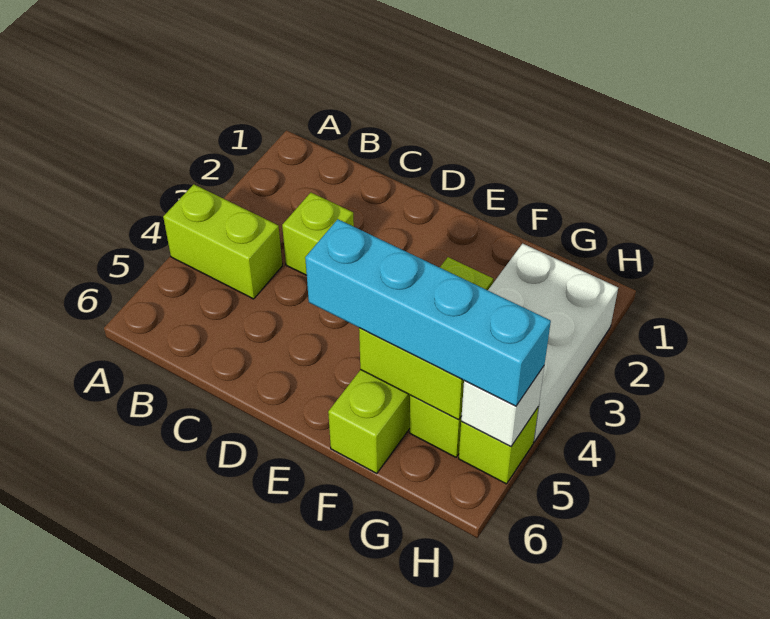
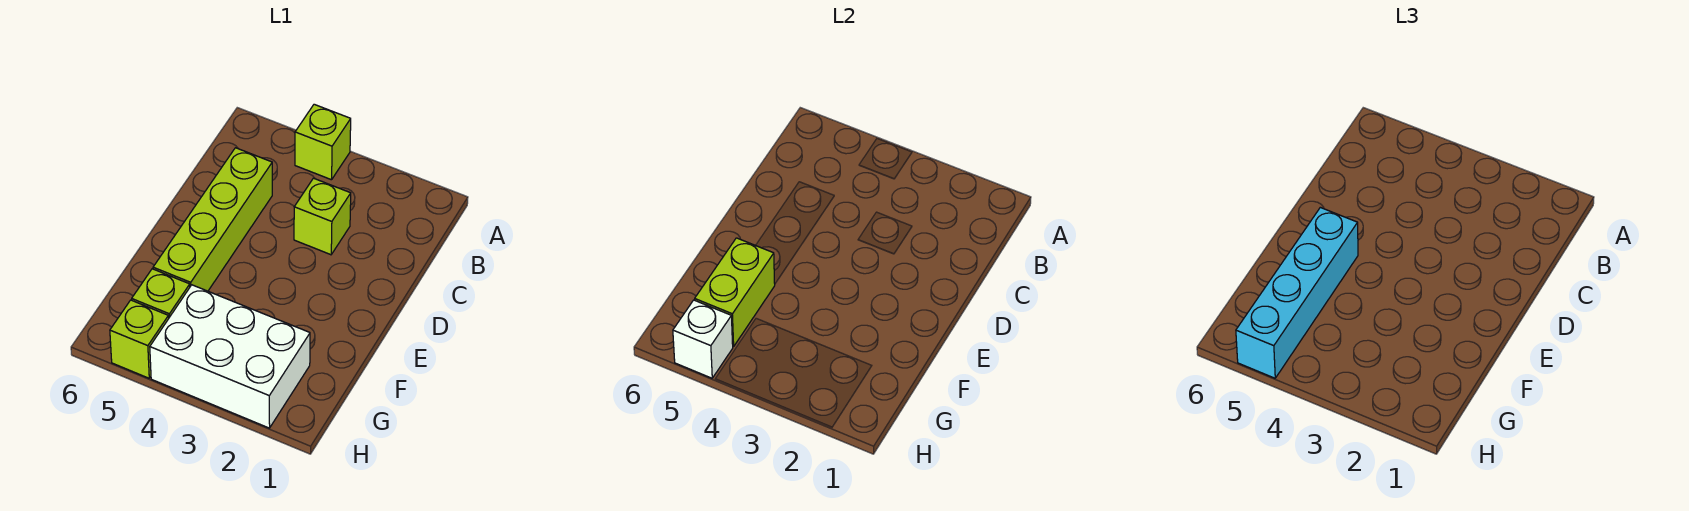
lime brick A4:B4 level 1 -> lime brick A4 level 1
lime brick F3:F6 level 1 -> lime brick C5:F5 level 1

